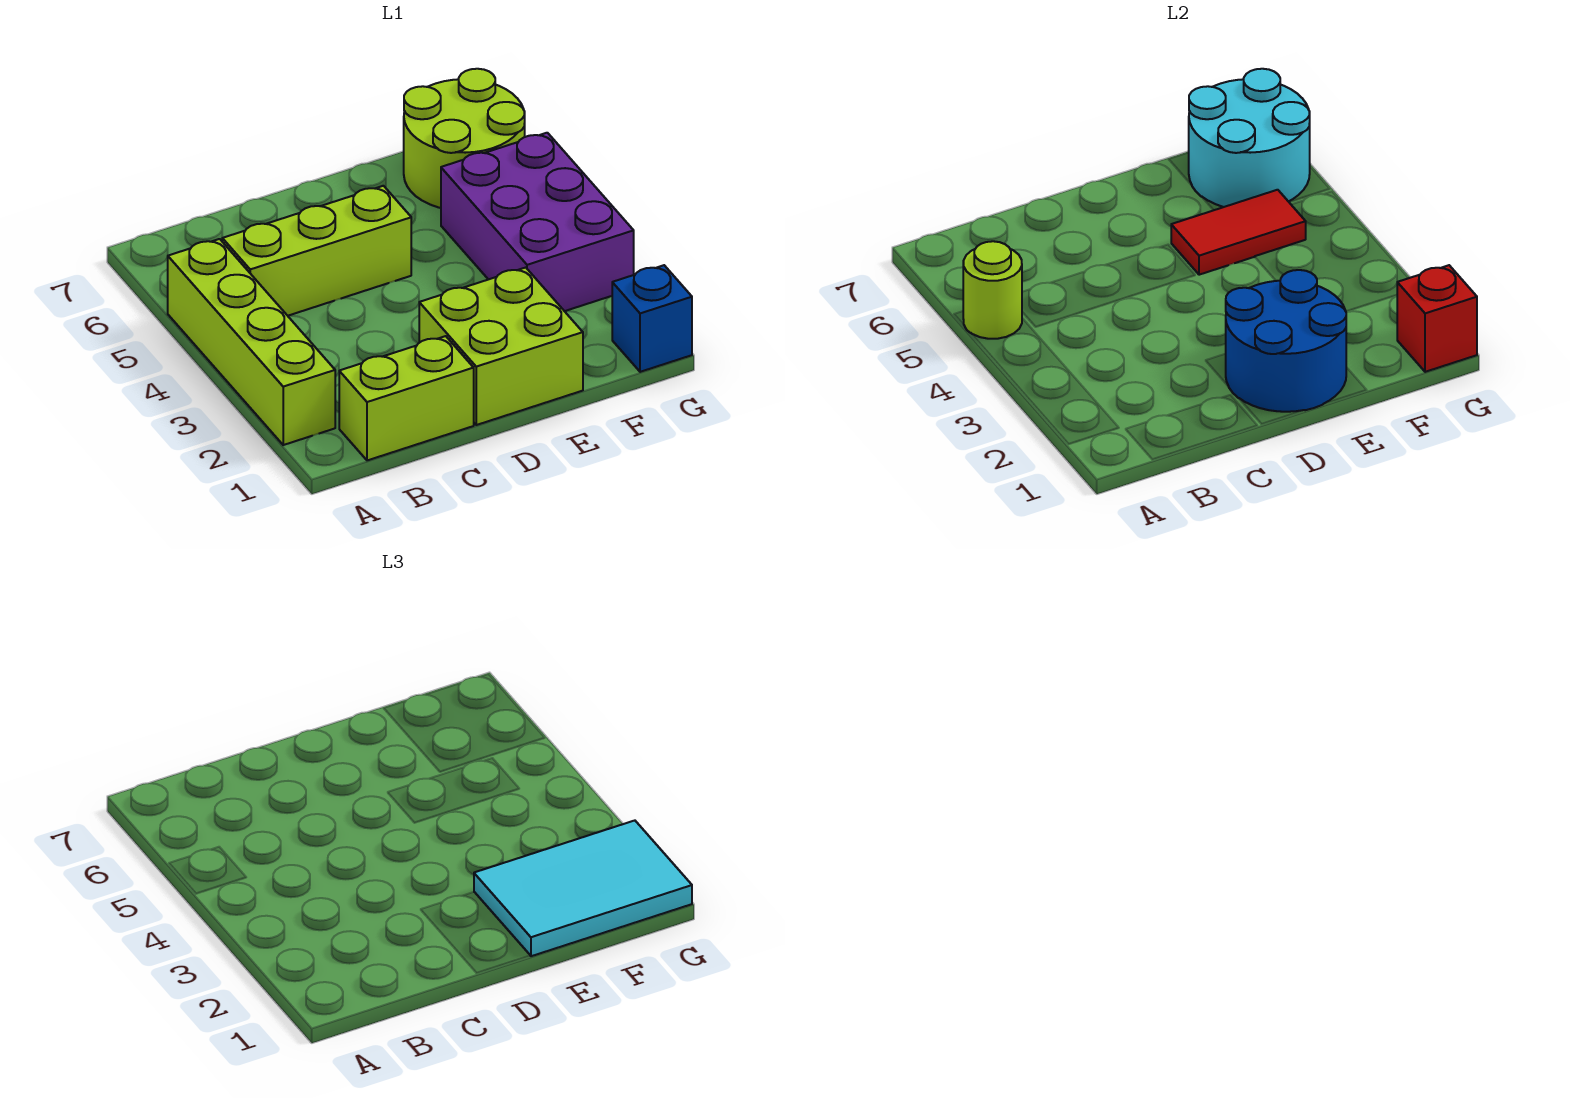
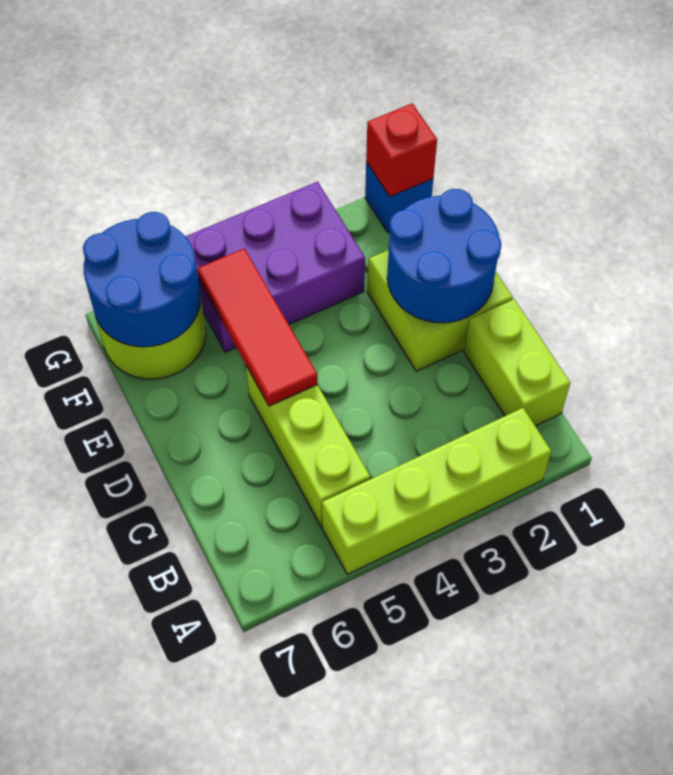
lime round brick A5 level 2 -> none
cyan tile E1:G2 level 3 -> none
red tile E5:F5 level 2 -> red tile D5:F5 level 2
cyan round brick F6:G7 level 2 -> blue round brick F6:G7 level 2

